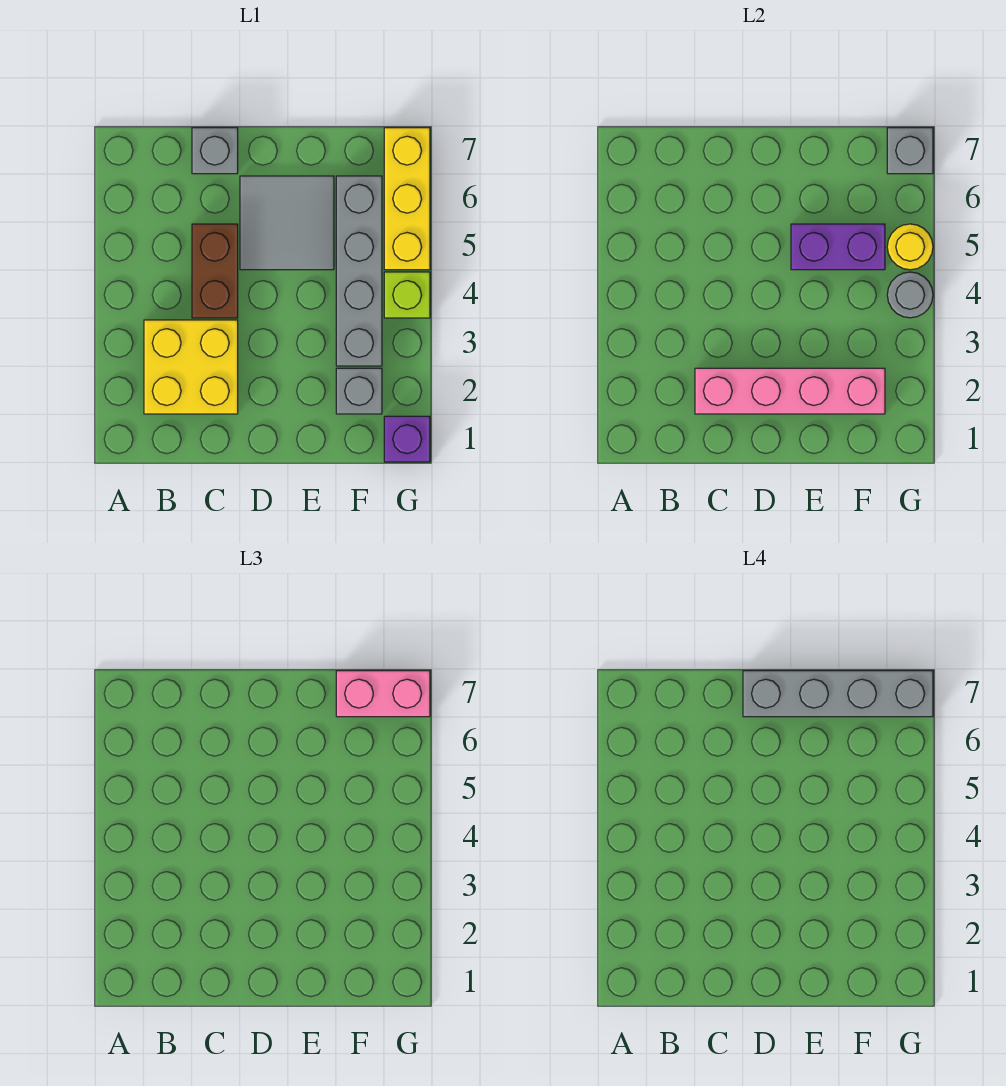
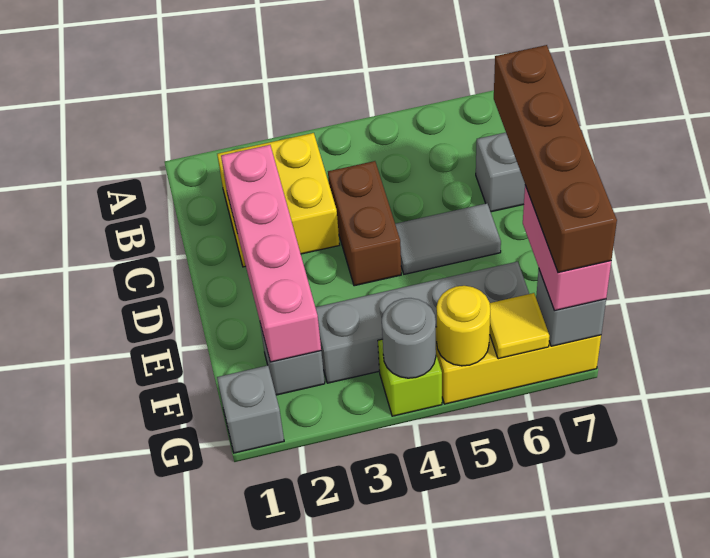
brown brick C4:C5 level 1 -> brown brick C4:D4 level 1
grey tile D5:E6 level 1 -> grey tile D5:D6 level 1
grey brick D7:G7 level 4 -> brown brick D7:G7 level 4
purple brick E5:F5 level 2 -> none
purple brick G1 level 1 -> grey brick G1 level 1
none -> yellow tile G6 level 2

